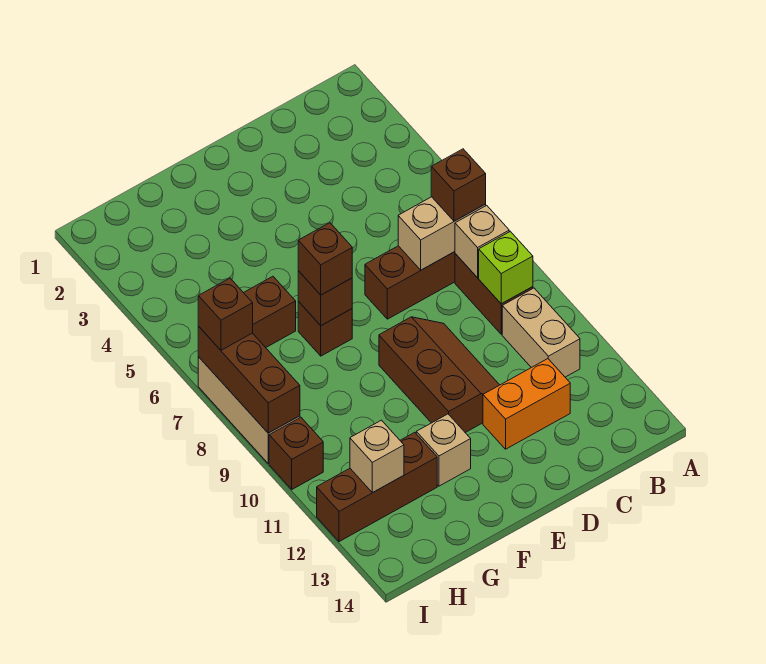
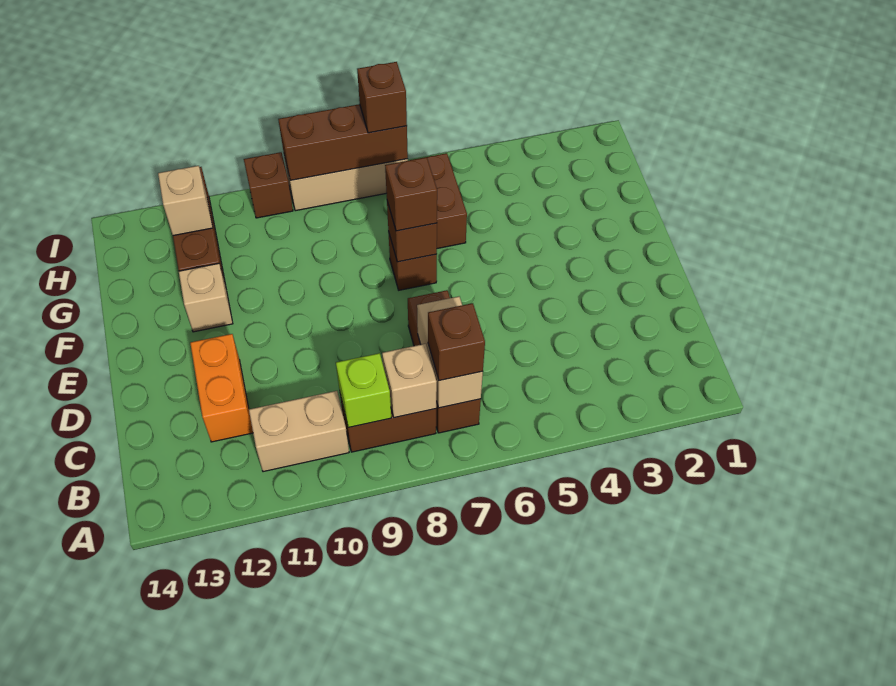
brown slope D9:E11 level 1 top E -> none

